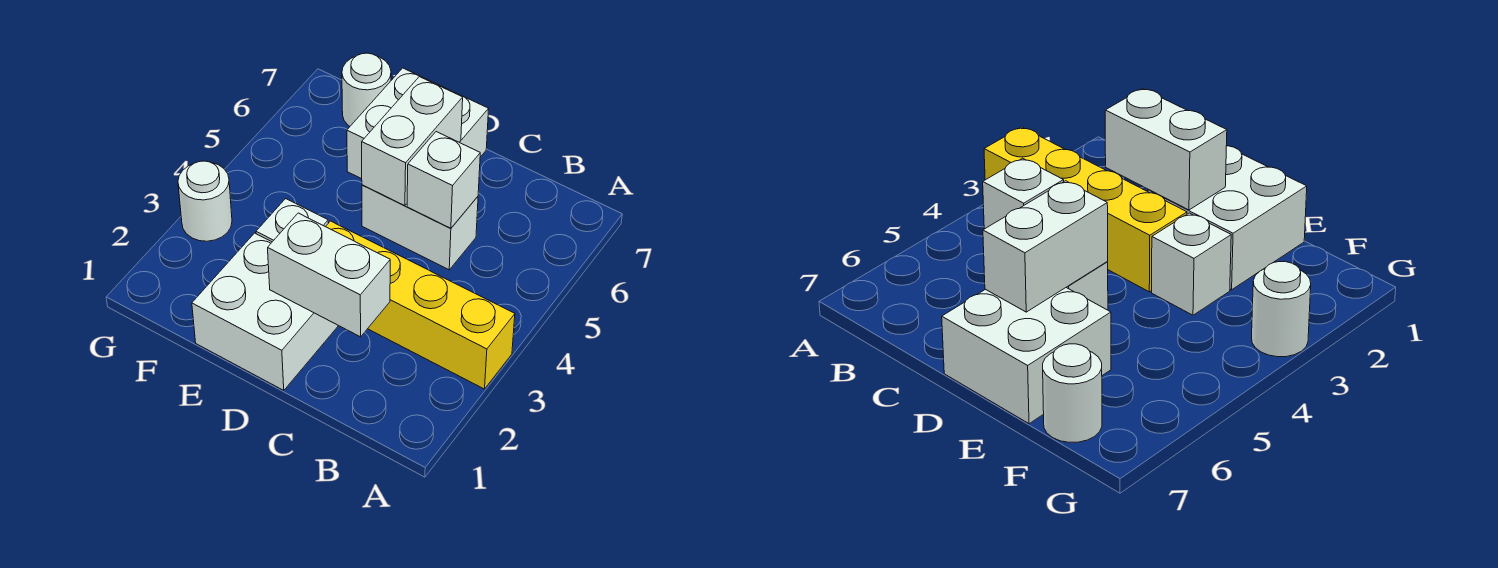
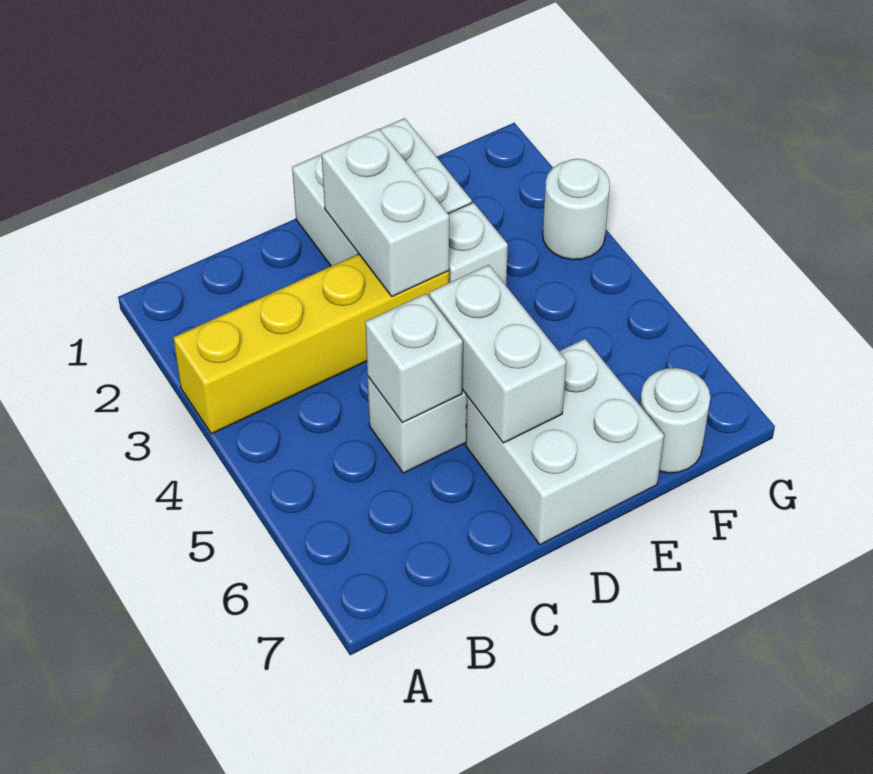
white brick C2:D2 level 2 -> white brick D2:D3 level 2

